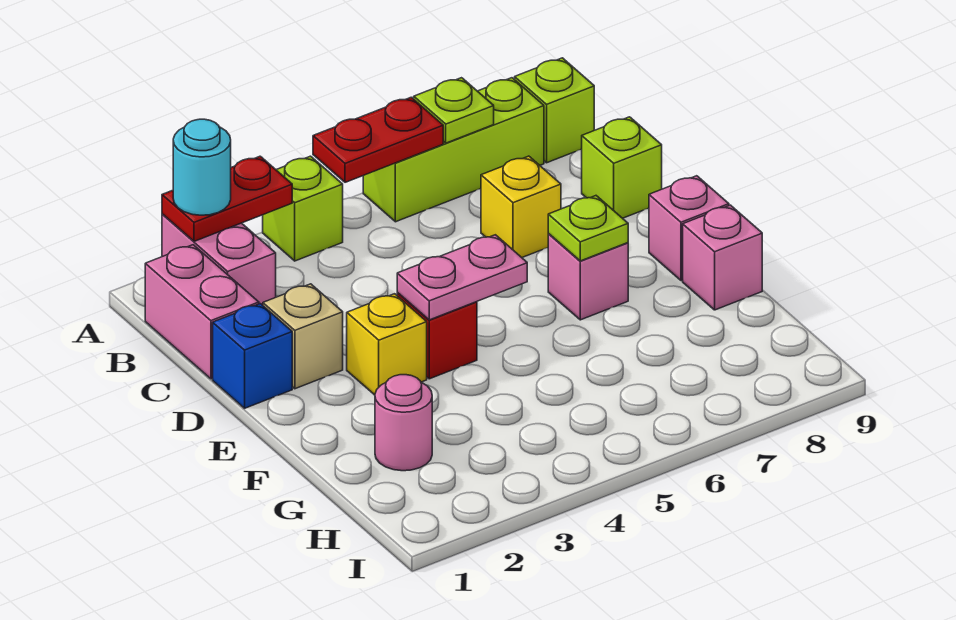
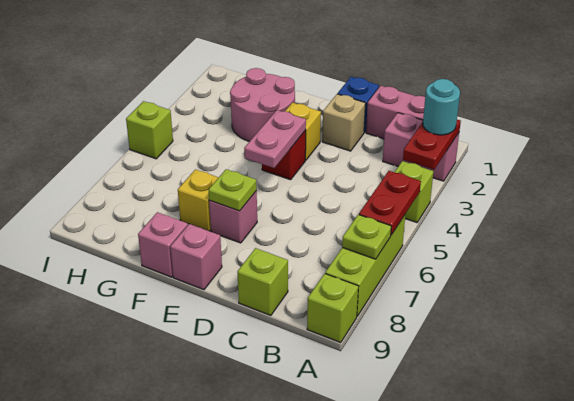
yellow brick C7 level 1 -> yellow brick F7 level 1
pink round brick G2 level 1 -> pink round brick F2:G3 level 1
none -> lime brick I5 level 1

